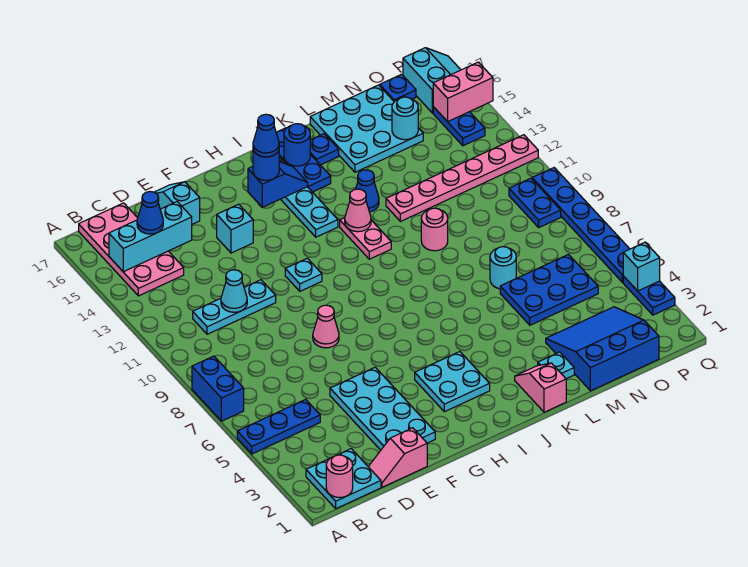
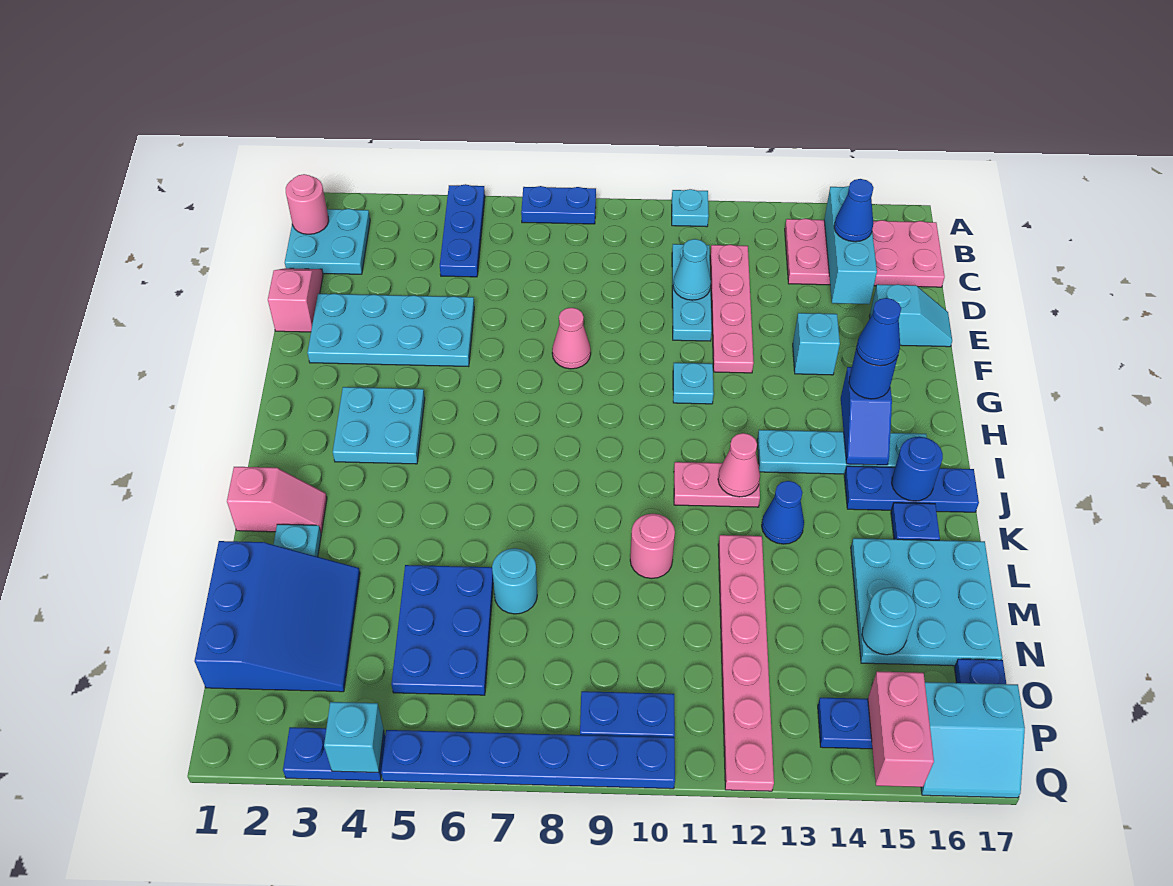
blue brick A7:A8 level 1 -> blue plate A7:A8 level 1
none -> cyan plate A11 level 1
none -> pink plate C12:F12 level 1

